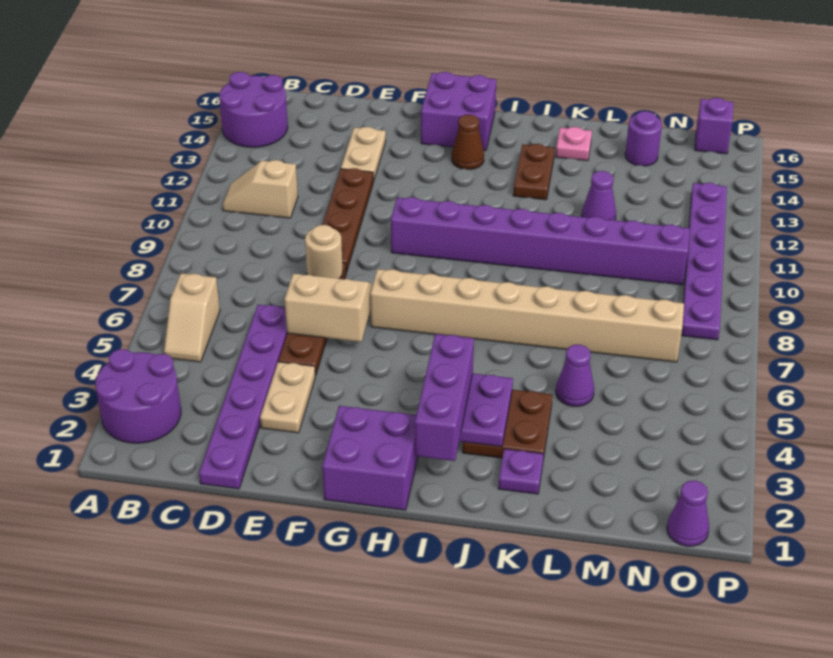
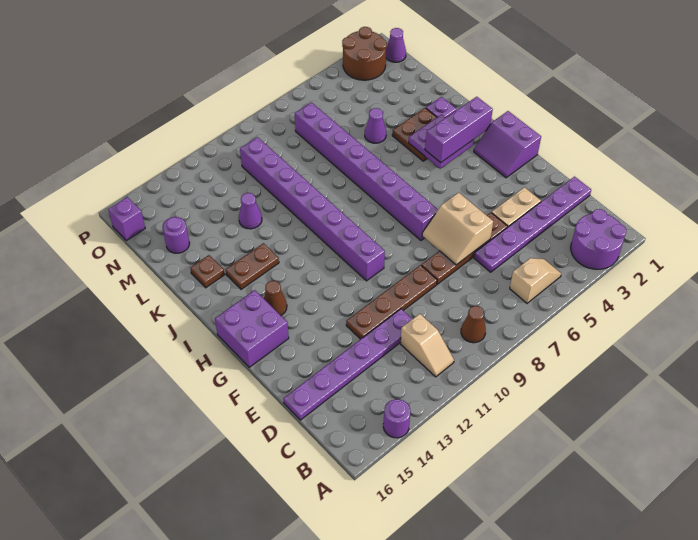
purple round brick A14:B15 level 1 -> purple round brick A14 level 1
none -> brown cone B9 level 1
tan round brick E8 level 2 -> none
tan plate E13:E14 level 1 -> none
purple brick G1:H2 level 1 -> purple slope G1:H2 level 1 top 1
tan brick G7:N7 level 1 -> purple brick G7:N7 level 1
pink plate K15 level 1 -> brown plate K15 level 1
none -> brown round brick O2:P3 level 1
purple plate O8:O13 level 1 -> purple plate D11:D16 level 1

